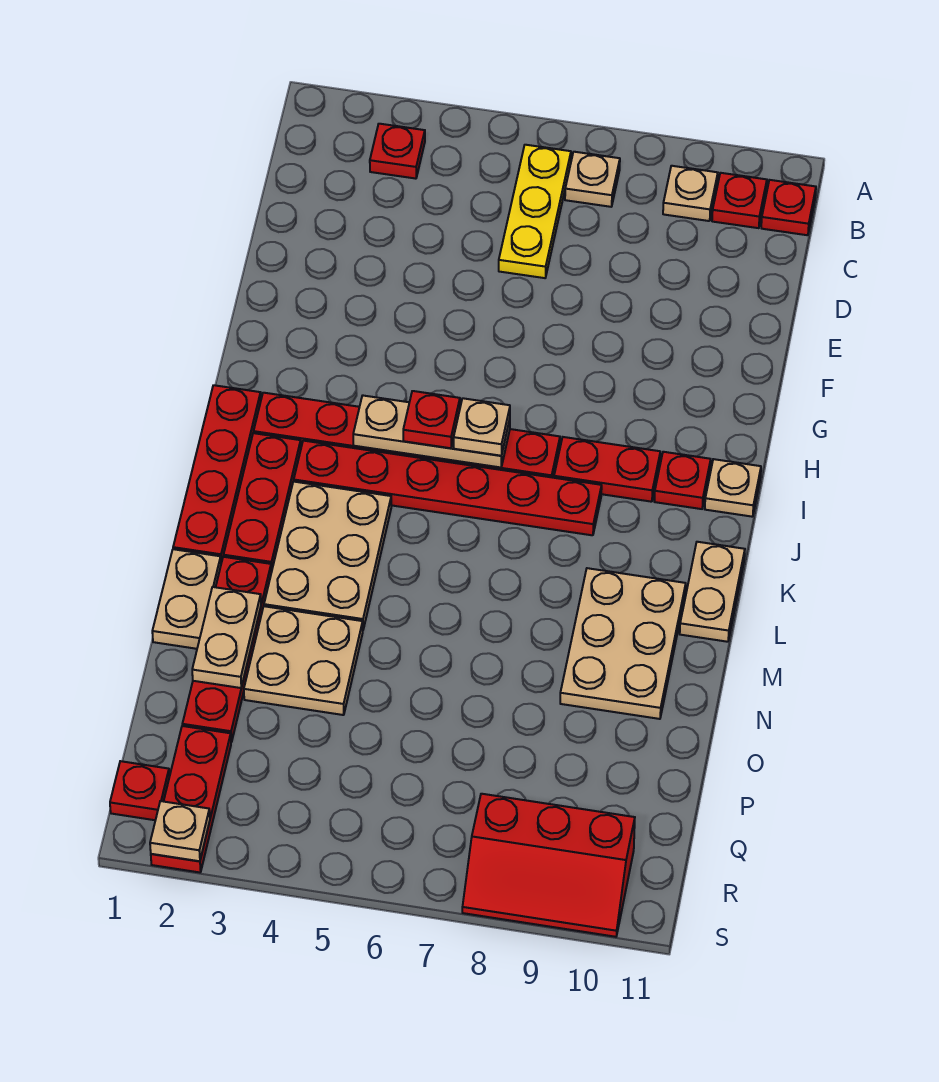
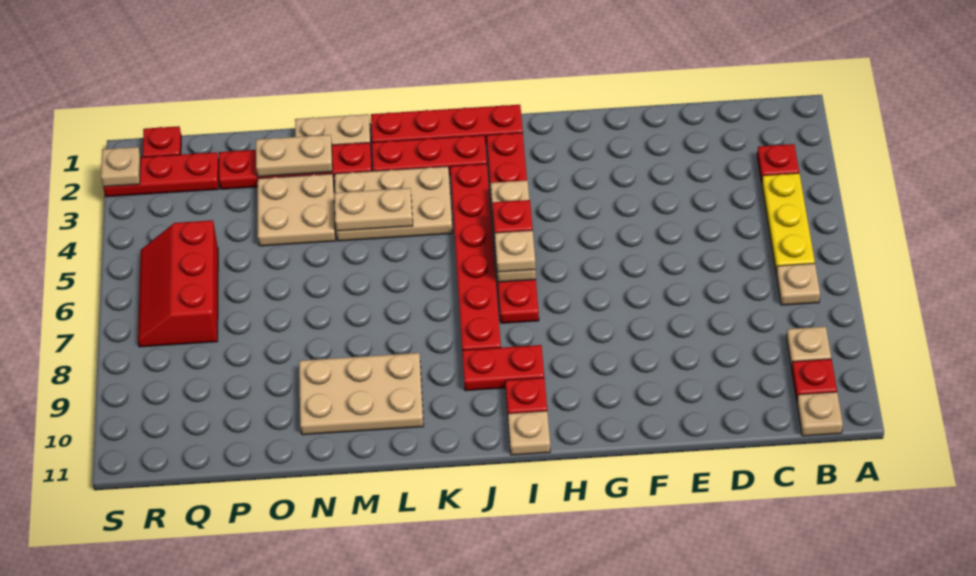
yellow plate B6:D6 level 1 -> yellow plate B4:B6 level 1
red plate B11 level 1 -> tan plate B11 level 1
red plate I8:I9 level 1 -> red plate I9:J9 level 1
tan plate K11:L11 level 1 -> tan plate L4:M4 level 2
red slope R8:S10 level 1 top R -> red slope Q5:R7 level 1 top Q

